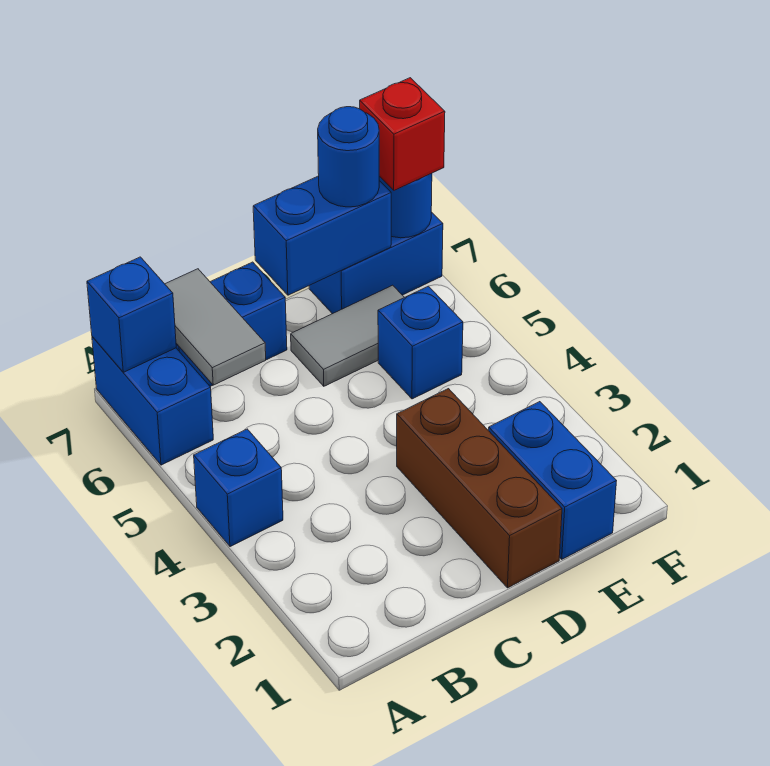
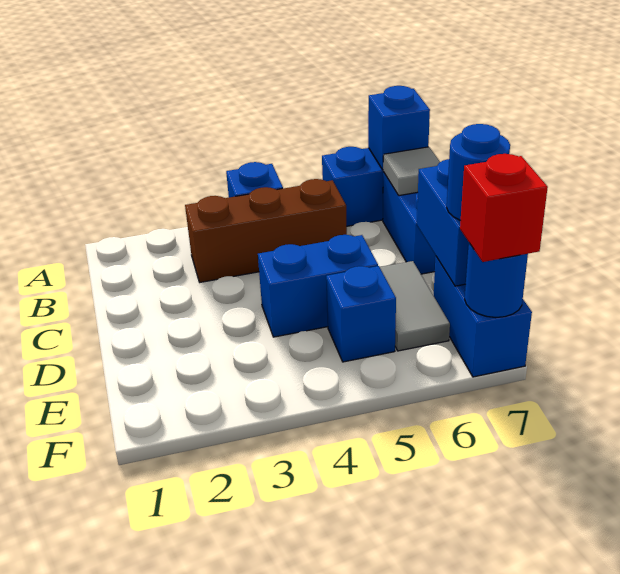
grey tile B6:B7 level 2 -> grey tile B7 level 2
brown brick D1:D3 level 1 -> brown brick B3:B5 level 1
blue brick E1:E2 level 1 -> blue brick D4:D5 level 1

